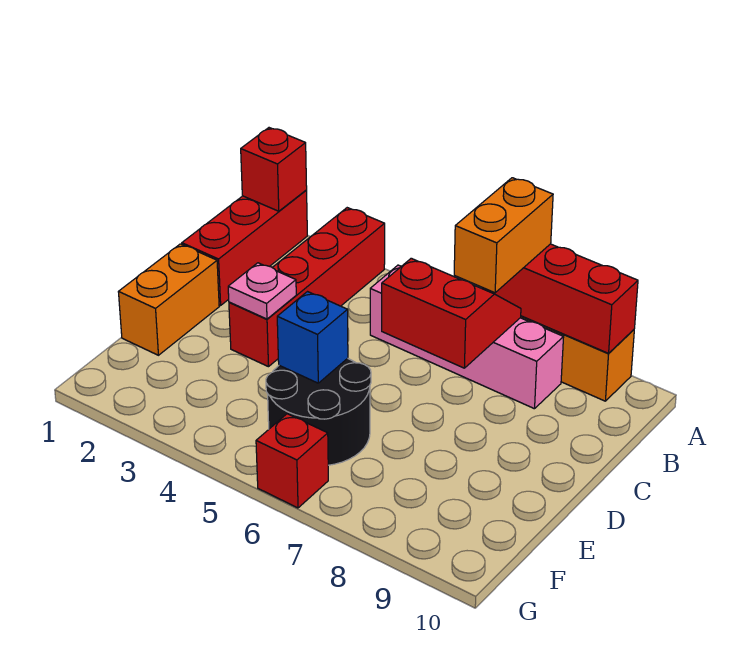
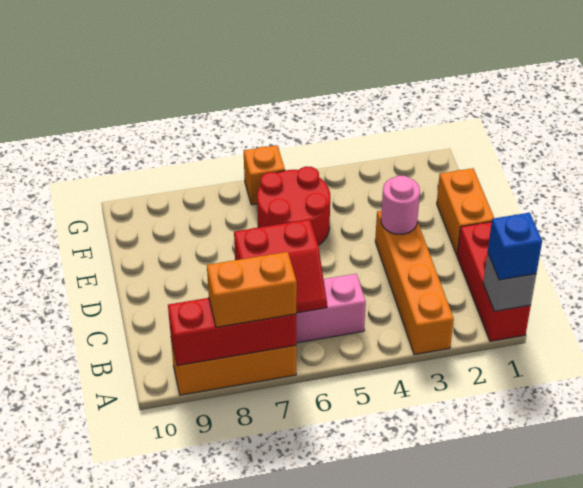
red brick A1 level 2 -> grey brick A1 level 2
red brick A3:D3 level 1 -> orange brick A3:D3 level 1
orange brick A7:B7 level 3 -> orange brick A7:A8 level 3
pink plate D3 level 2 -> pink round brick D3 level 2
black round brick E5:F6 level 1 -> red round brick E5:F6 level 1
blue brick E5 level 2 -> blue brick A1 level 3
red brick G6 level 1 -> orange brick G6 level 1

